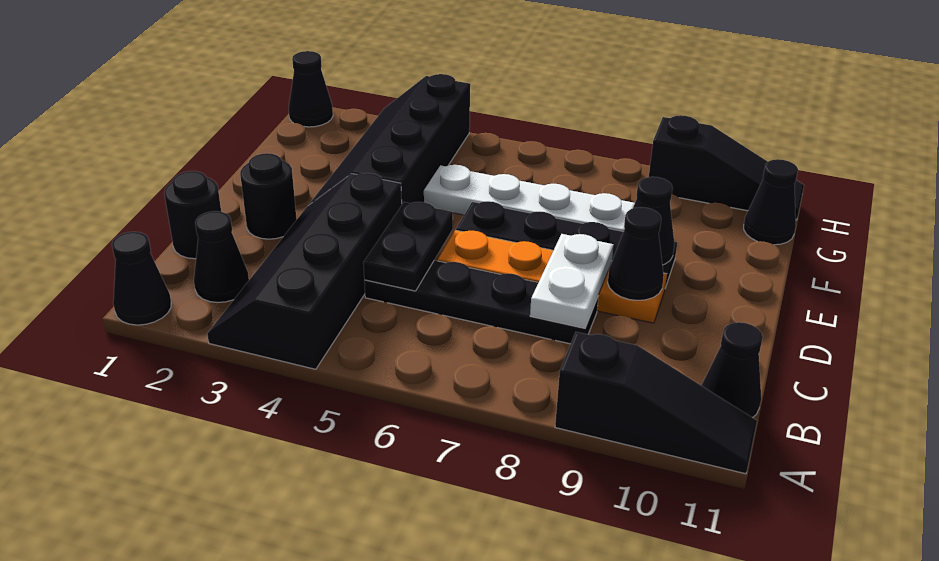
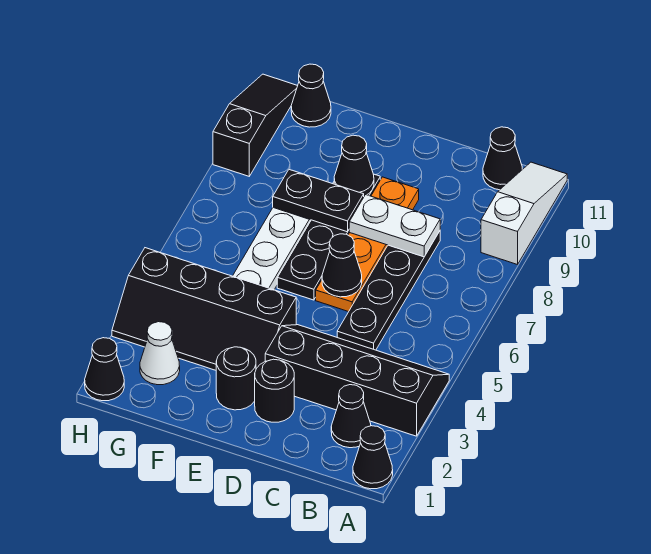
black slope A3:D4 level 1 top 4 -> black slope A3:D4 level 1 top 3
black slope A9:A11 level 1 top 9 -> white slope A9:A11 level 1 top 9
black round brick C1 level 1 -> black round brick E2 level 1
black plate C5:D5 level 2 -> black plate E8:F8 level 2
black cone D9 level 2 -> black cone D6 level 2
none -> white cone G2 level 1

